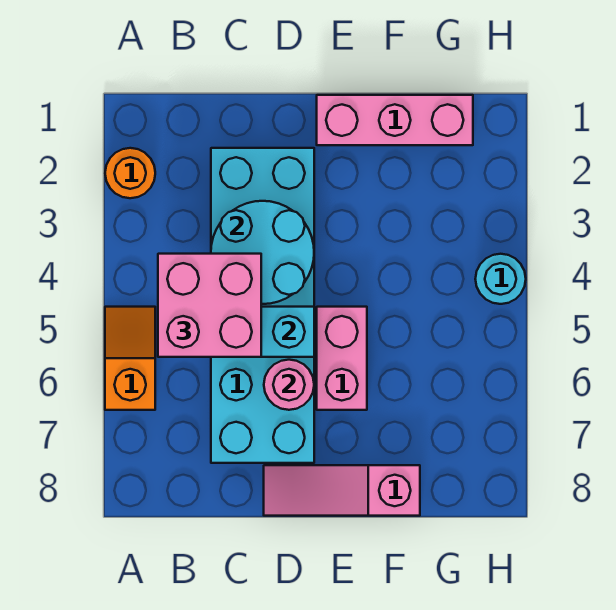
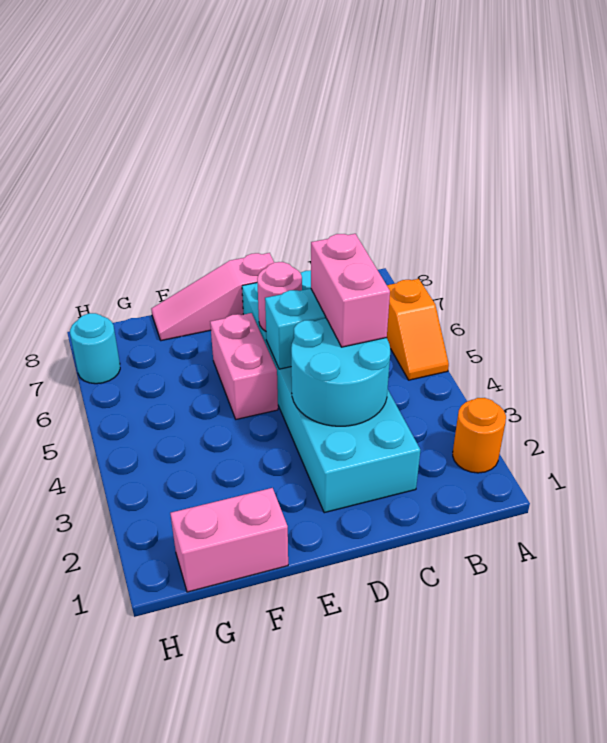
pink brick B4:C5 level 3 -> pink brick C4:C5 level 3
pink slope D8:F8 level 1 top F -> pink slope D8:F8 level 1 top D
pink brick E1:G1 level 1 -> pink brick F1:G1 level 1
cyan round brick H4 level 1 -> cyan round brick H7 level 1

